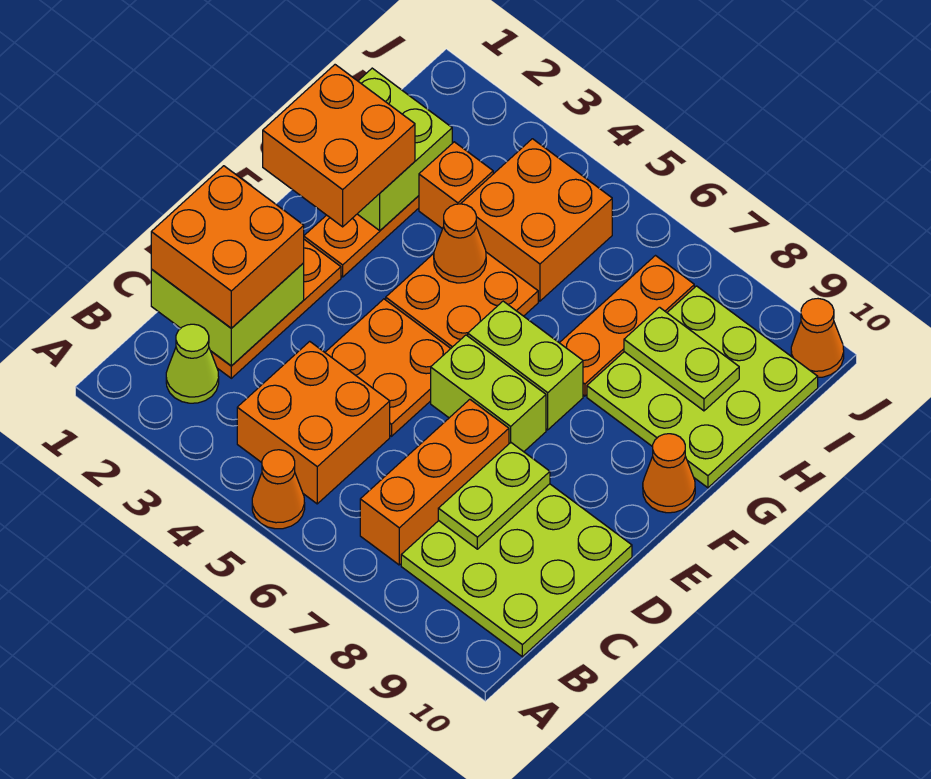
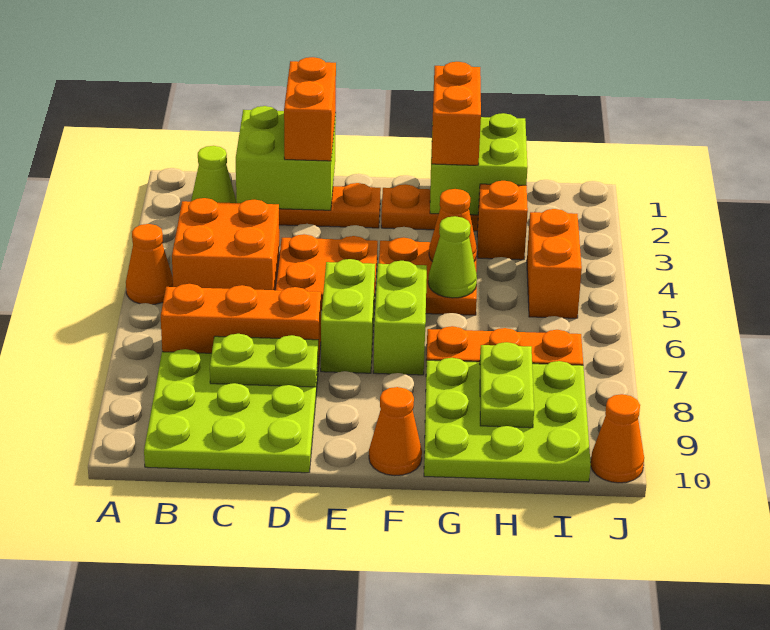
orange brick C1:D2 level 3 -> orange brick D1:D2 level 3
orange brick F1:G2 level 3 -> orange brick G1:G2 level 3
none -> lime cone G5 level 2
orange brick H4:I5 level 1 -> orange brick I4:I5 level 1

